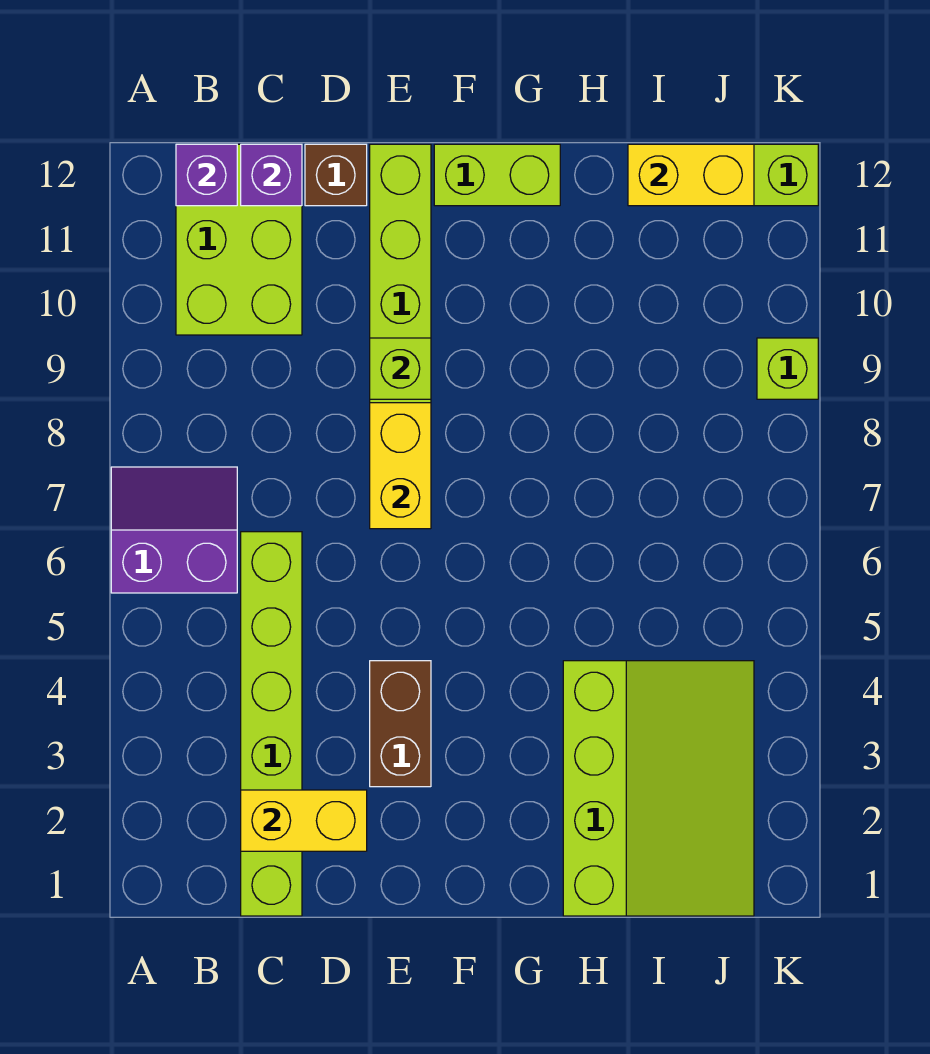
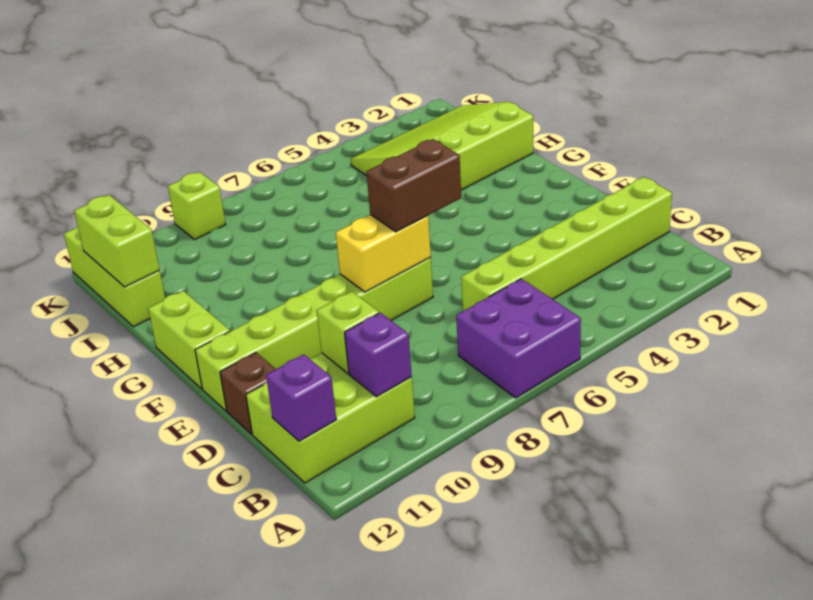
purple slope A6:B7 level 1 top 6 -> purple brick A6:B7 level 1
yellow brick C2:D2 level 2 -> none
purple brick C12 level 2 -> purple brick B10 level 2
brown brick E3:E4 level 1 -> brown brick E6:E7 level 3
lime brick E9 level 2 -> lime brick C10 level 2
yellow brick I12:J12 level 2 -> lime brick I12:J12 level 2

